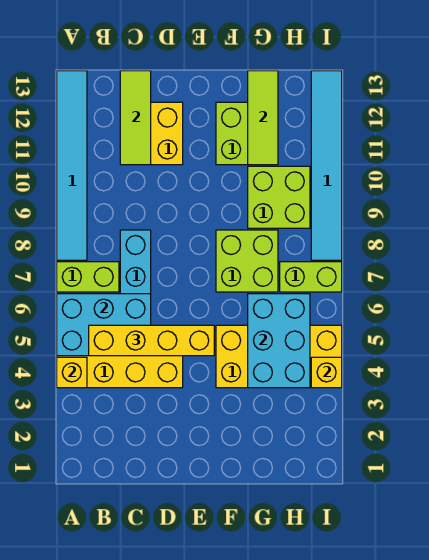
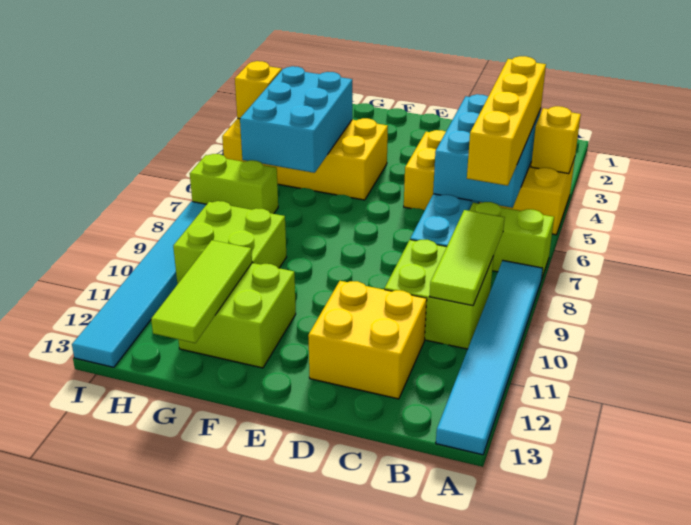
cyan brick A5:C6 level 2 -> cyan brick B4:C6 level 2
yellow brick B5:E5 level 3 -> yellow brick B4:B7 level 3
lime tile C11:C13 level 2 -> lime tile B8:B10 level 2
lime brick F7:G8 level 1 -> lime brick B9:C10 level 1

